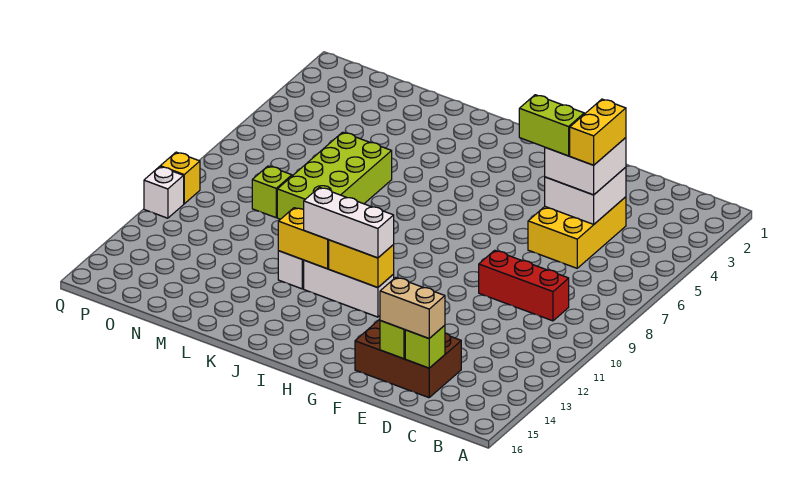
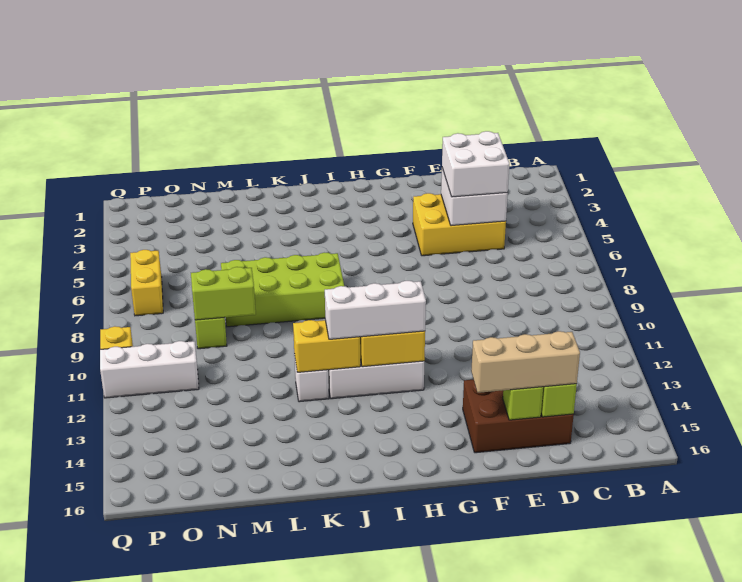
red brick C9:E9 level 1 -> none
yellow brick D4:E6 level 1 -> yellow brick D4:F5 level 1
yellow brick D4:D5 level 4 -> yellow brick P6:P7 level 1
tan brick D15:E15 level 3 -> tan brick D15:F15 level 3
lime brick E5:F5 level 4 -> lime brick M9:N9 level 2
lime brick L6:M9 level 1 -> lime brick J7:M8 level 1
white brick Q11 level 1 -> white brick O11:Q11 level 1

